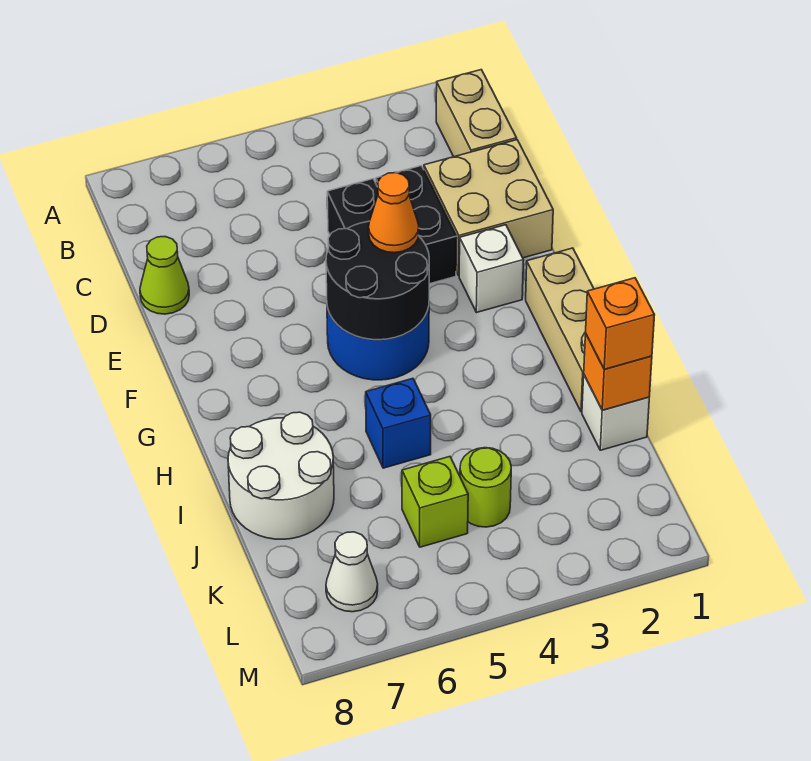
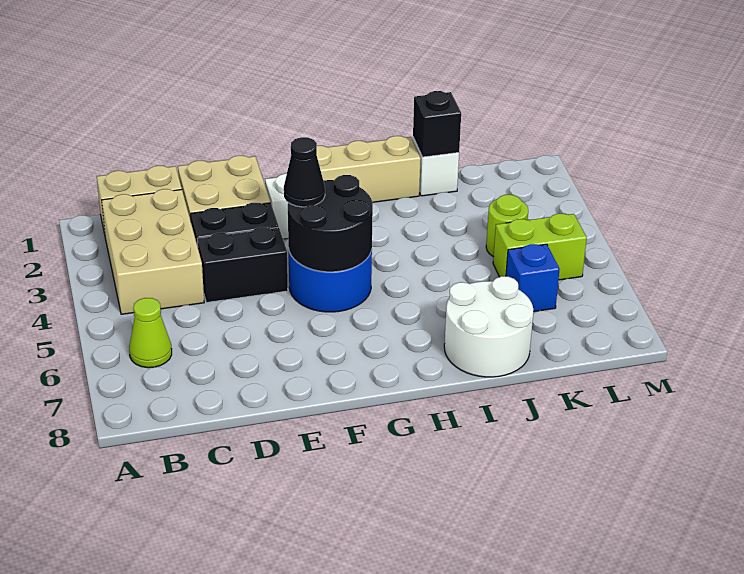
none -> tan brick B2:C4 level 1
lime cone D8 level 1 -> lime cone B6 level 1
orange cone F4 level 3 -> black cone F4 level 3
blue brick I5 level 1 -> blue brick K6 level 1
orange brick J1 level 2 -> black brick J1 level 2
orange brick J1 level 3 -> none
lime brick K5 level 1 -> lime brick K5:L5 level 1
white cone L7 level 1 -> none

